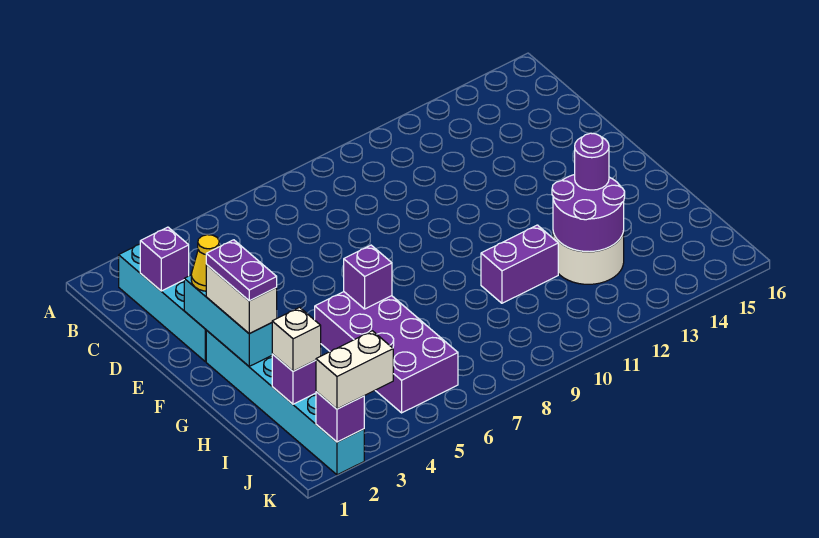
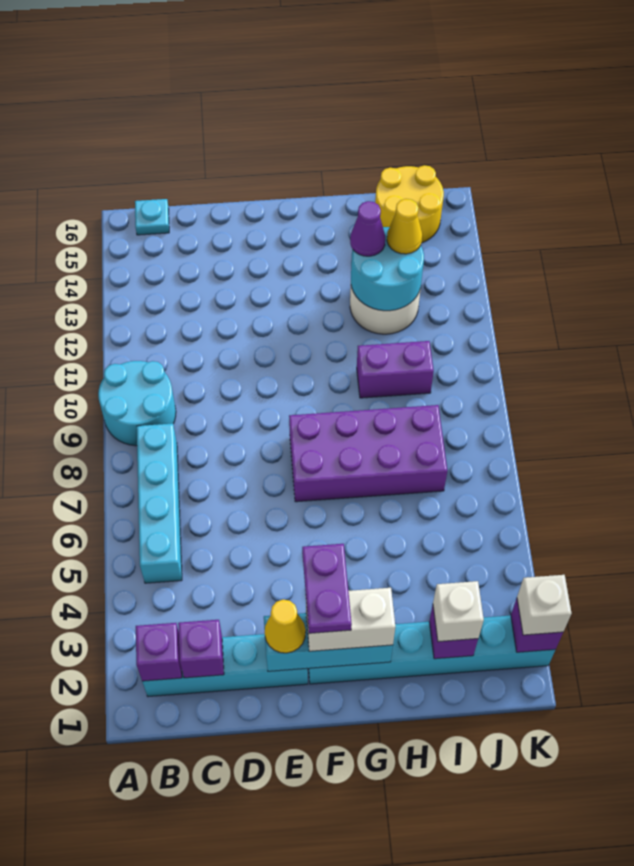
none -> cyan round brick A9:B10 level 1
none -> cyan brick B5:B8 level 1
none -> cyan plate B16 level 1
purple plate F2:G2 level 4 -> purple plate F2:F3 level 4
purple brick G5:J6 level 1 -> purple brick F7:I8 level 1
purple brick G6 level 2 -> purple brick B2 level 2
purple brick H10:H11 level 1 -> purple brick H10:I10 level 1
purple round brick H12:I13 level 2 -> cyan round brick H12:I13 level 2
purple round brick H13 level 3 -> purple cone H13 level 3
none -> yellow cone I13 level 3
none -> yellow round brick I15:J16 level 1
white brick K2:K3 level 3 -> white brick K2 level 3

